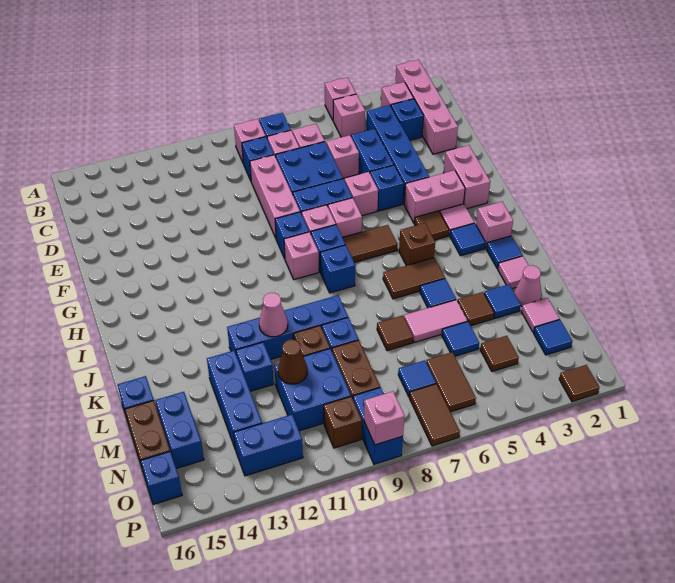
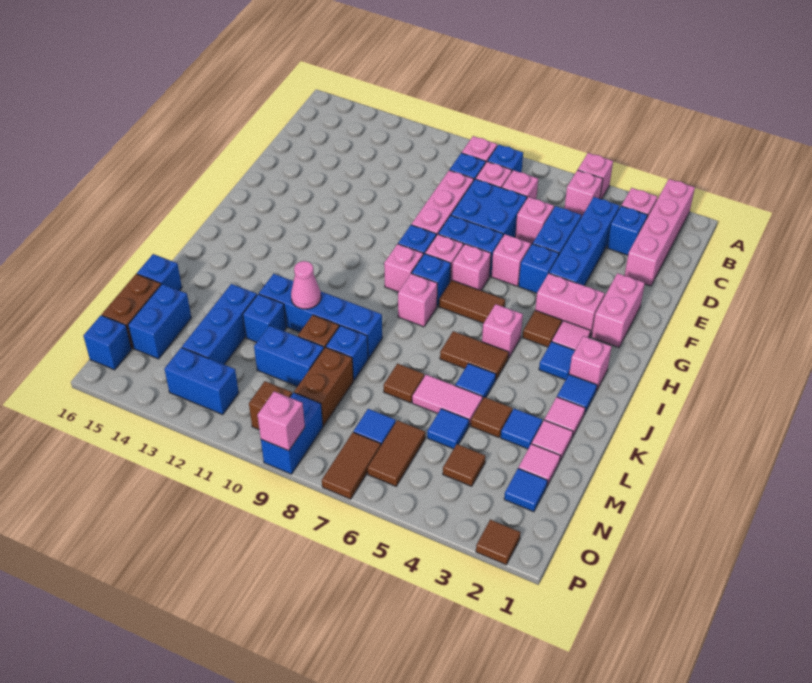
brown brick I5 level 1 -> pink brick I5 level 1
blue brick I8 level 1 -> pink brick I8 level 1
pink cone L2 level 1 -> pink tile L2 level 1
blue brick M10:N11 level 1 -> blue brick M10:M11 level 1
brown cone M11 level 2 -> none

